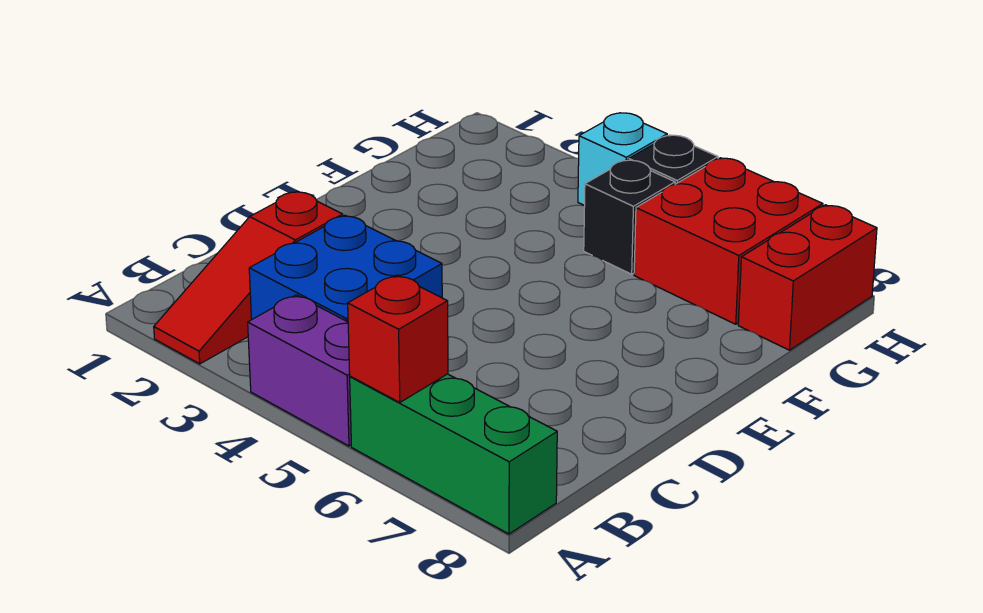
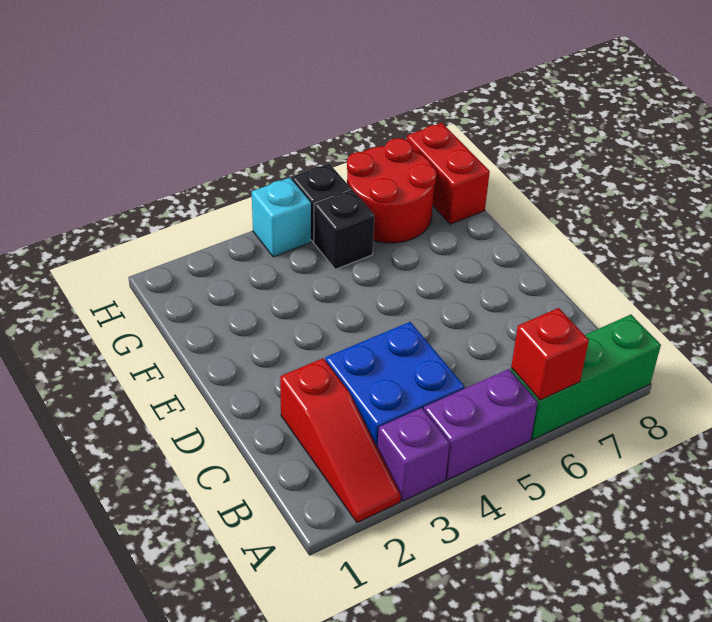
none -> purple brick A3 level 1
red brick G6:H7 level 1 -> red round brick G6:H7 level 1

